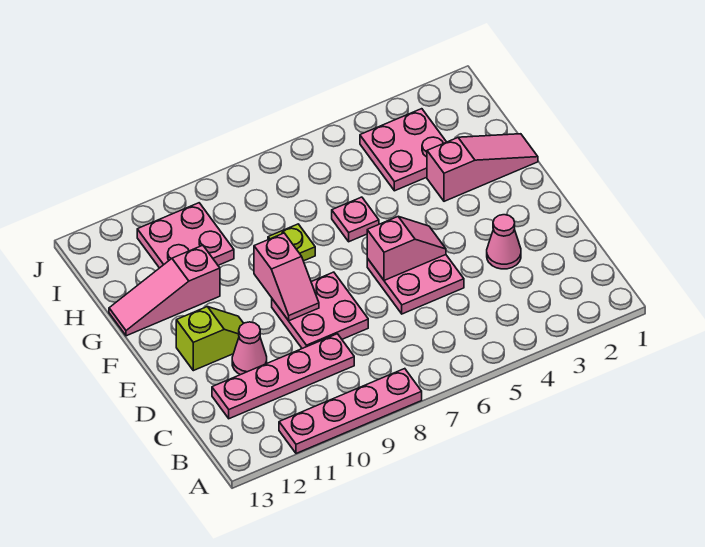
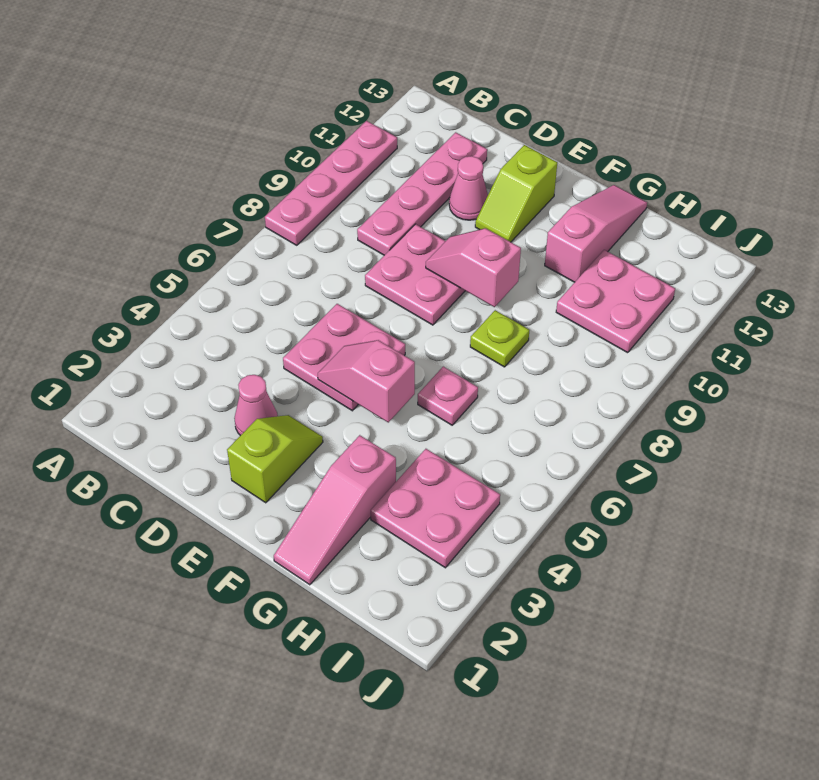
none -> lime slope E2:E3 level 1 top 2
pink slope E5:E6 level 2 top 6 -> pink slope E5:F5 level 2 top F

